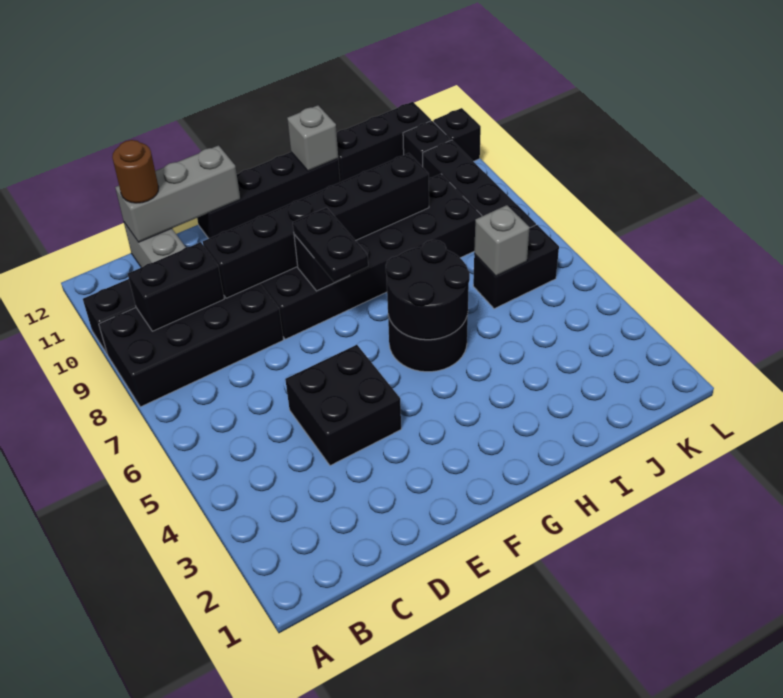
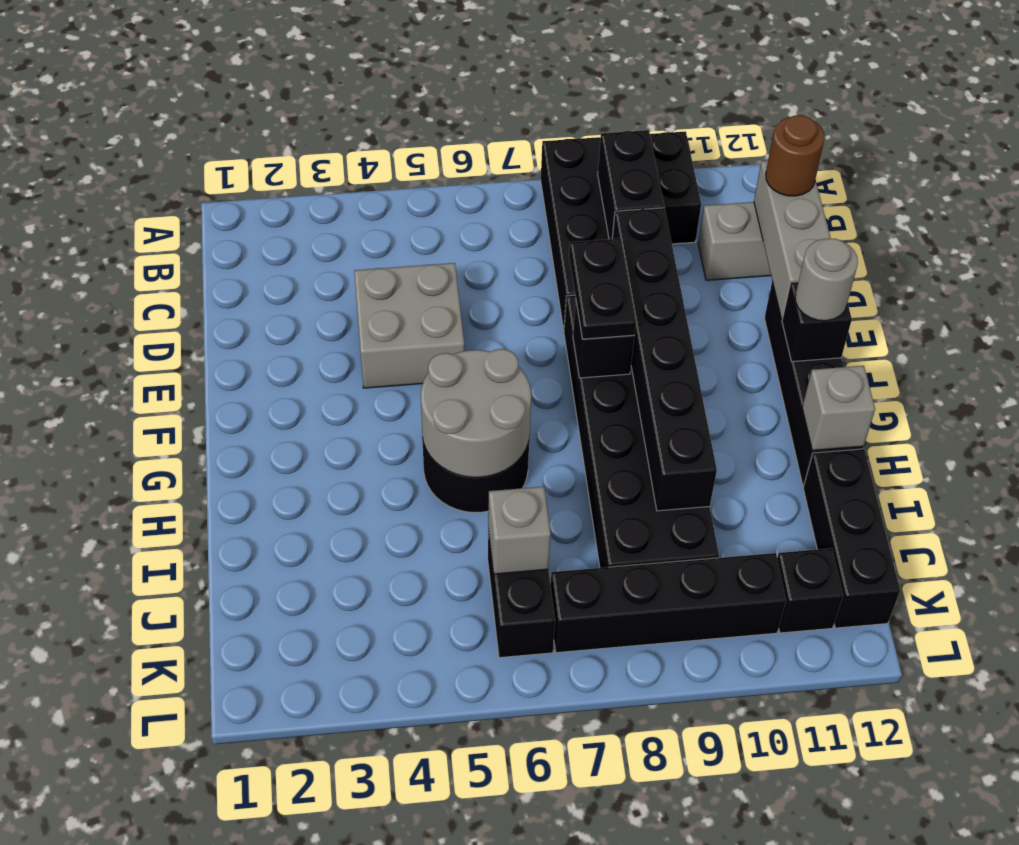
black brick D4:E5 level 1 -> grey brick D4:E5 level 1
black plate F7:F8 level 3 -> black plate E8:F8 level 3
none -> grey round brick F12 level 3
black round brick G5:H6 level 2 -> grey round brick G5:H6 level 2
black brick L11 level 1 -> black brick F12 level 2

